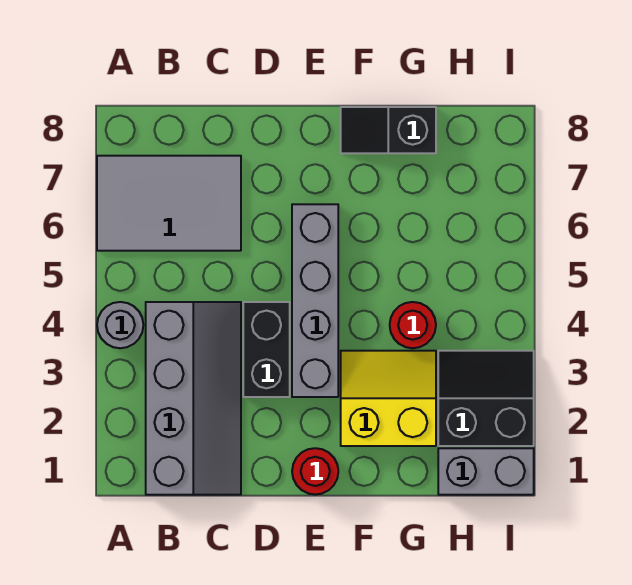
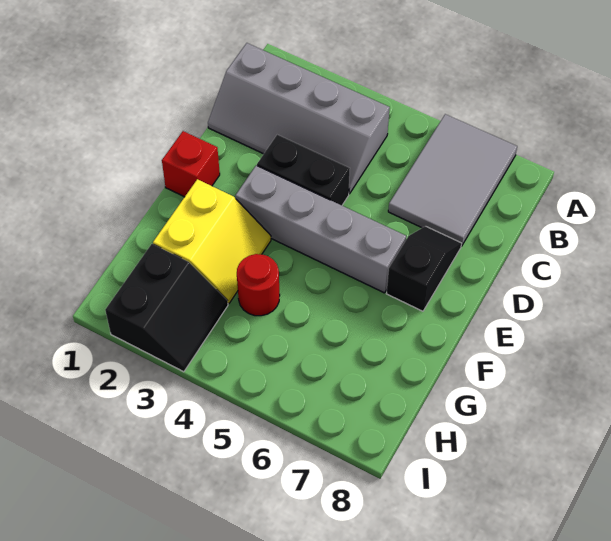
grey round brick A4 level 1 -> none
red round brick E1 level 1 -> red brick E1 level 1
black slope F8:G8 level 1 top G -> black slope D7:E7 level 1 top E
grey brick H1:I1 level 1 -> none

